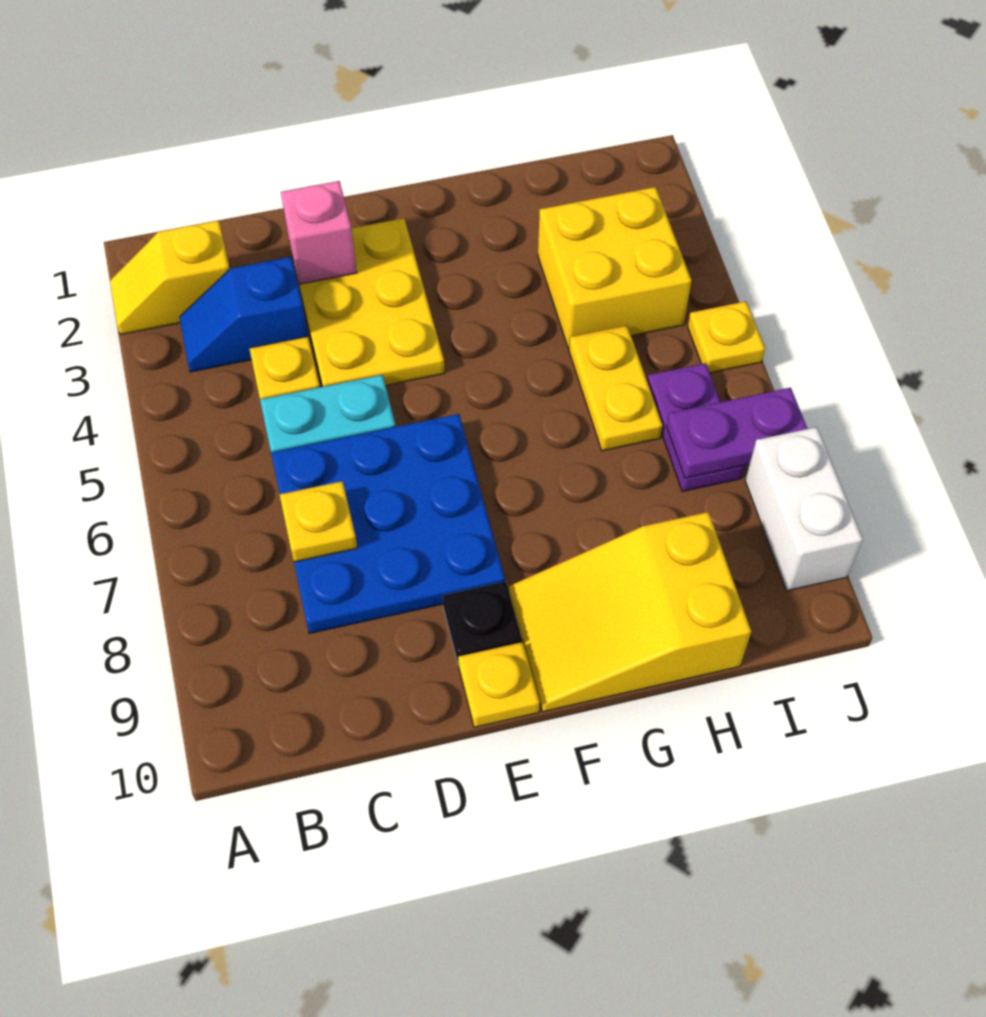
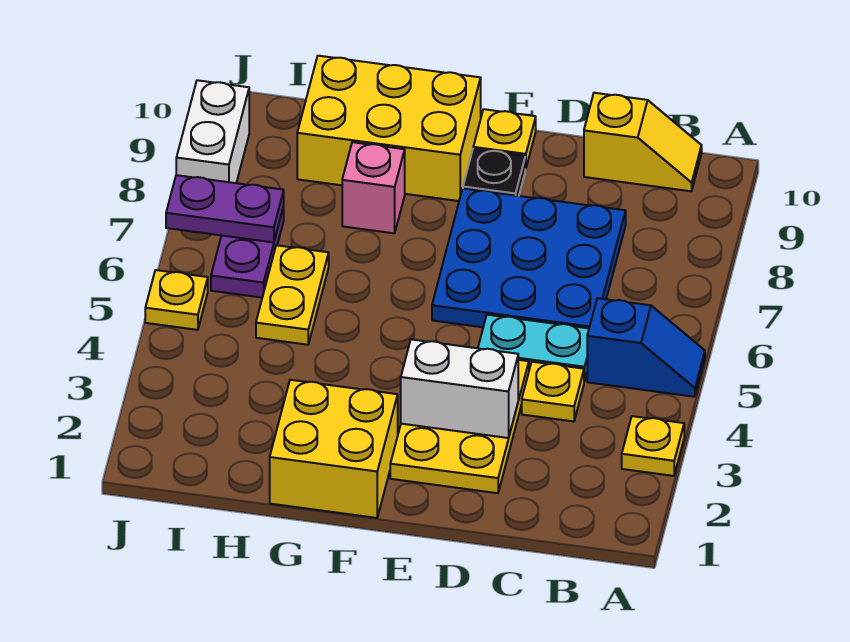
yellow slope A2:B2 level 1 top B -> yellow slope B10:C10 level 1 top C
blue slope B3:C3 level 1 top C -> blue slope A5:B5 level 1 top B
yellow plate C7 level 2 -> yellow plate A3 level 1
pink brick D2 level 2 -> pink brick G8 level 1
none -> white brick D3:E3 level 2
yellow slope F9:H10 level 1 top H -> yellow brick F9:H10 level 1
yellow brick H3:I4 level 1 -> yellow brick F1:G2 level 1

